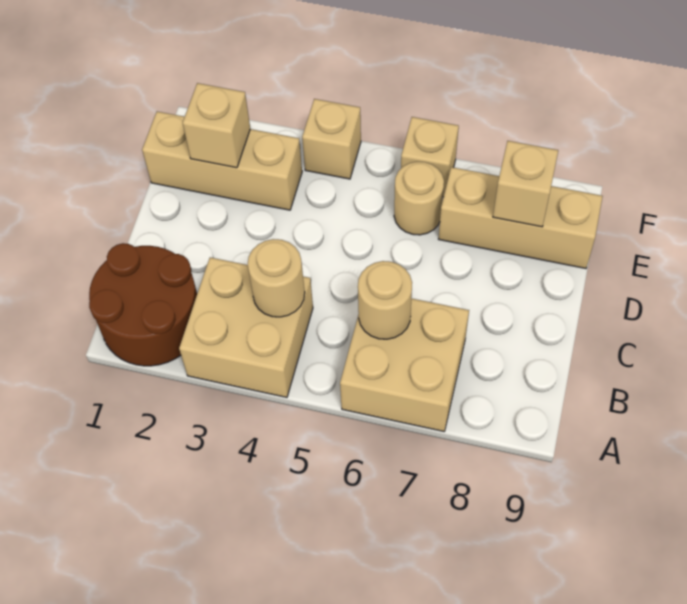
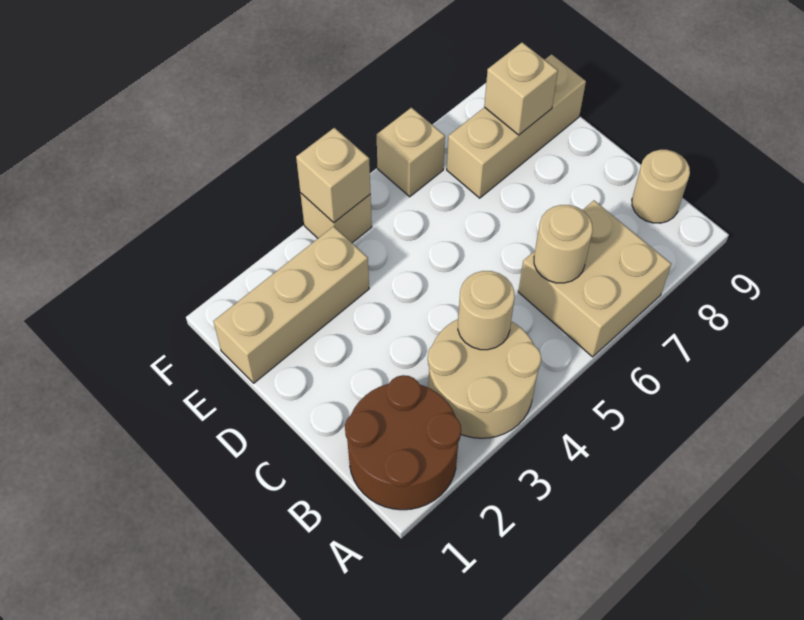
tan brick A3:B4 level 1 -> tan round brick A3:B4 level 1
tan brick E2 level 2 -> tan brick F4 level 2
tan round brick E6 level 1 -> tan round brick B9 level 1

